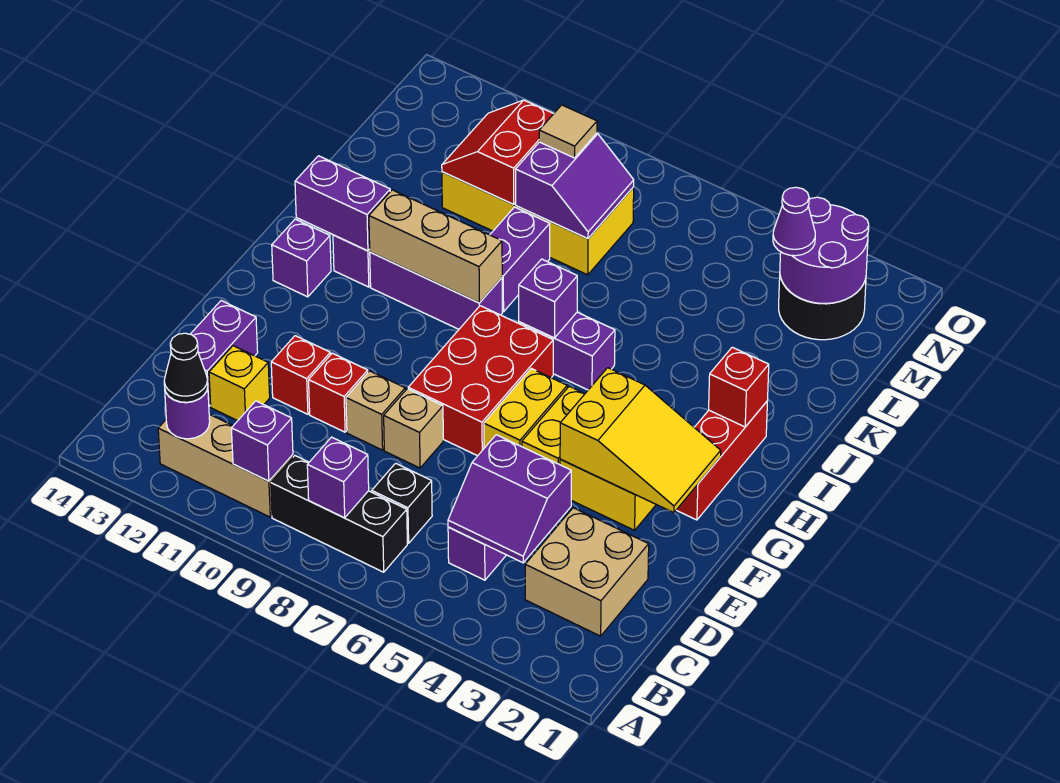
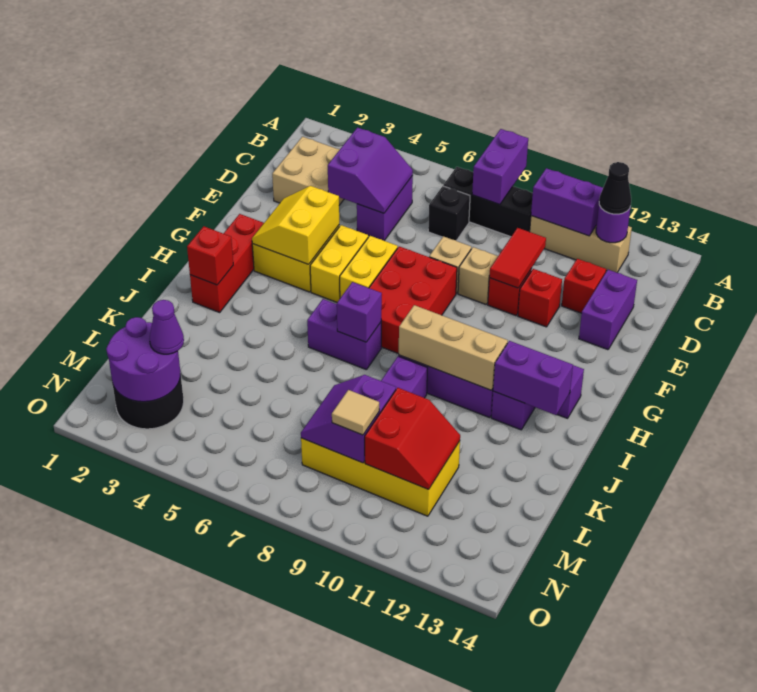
purple brick B8 level 2 -> purple brick A8:B8 level 2
purple brick B10 level 2 -> purple brick B10:B11 level 2
purple slope C4:D5 level 2 top D -> purple slope C4:D5 level 2 top 4
none -> red tile D10:E10 level 2
yellow brick D12 level 1 -> red brick D12 level 1
yellow slope F2:G4 level 2 top 4 -> yellow slope F3:G4 level 2 top 4

